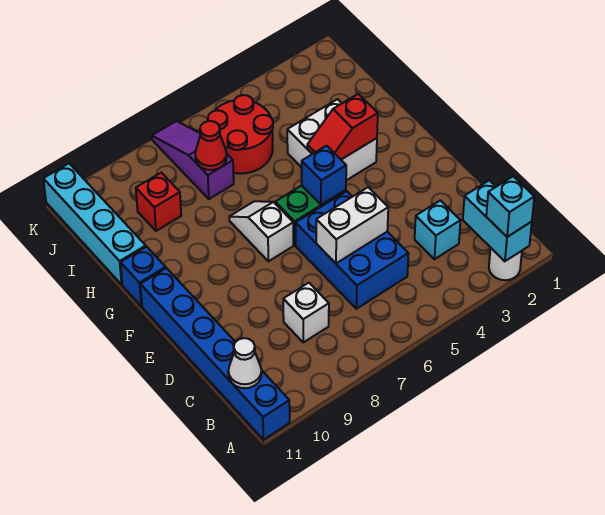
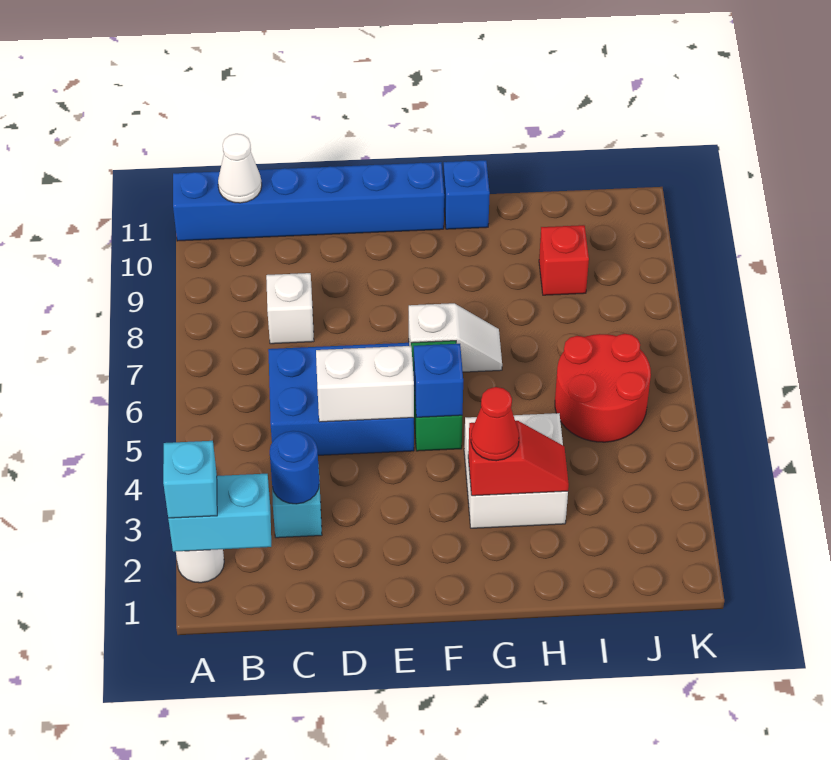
none -> blue round brick C3 level 2
white brick D5:D6 level 2 -> white brick D5:E5 level 2
red slope G3:G4 level 2 top 3 -> red slope G3:H3 level 2 top G
cyan brick H11:K11 level 1 -> none
purple slope I7:K7 level 1 top I -> none
red cone I7 level 2 -> red cone G3 level 3

